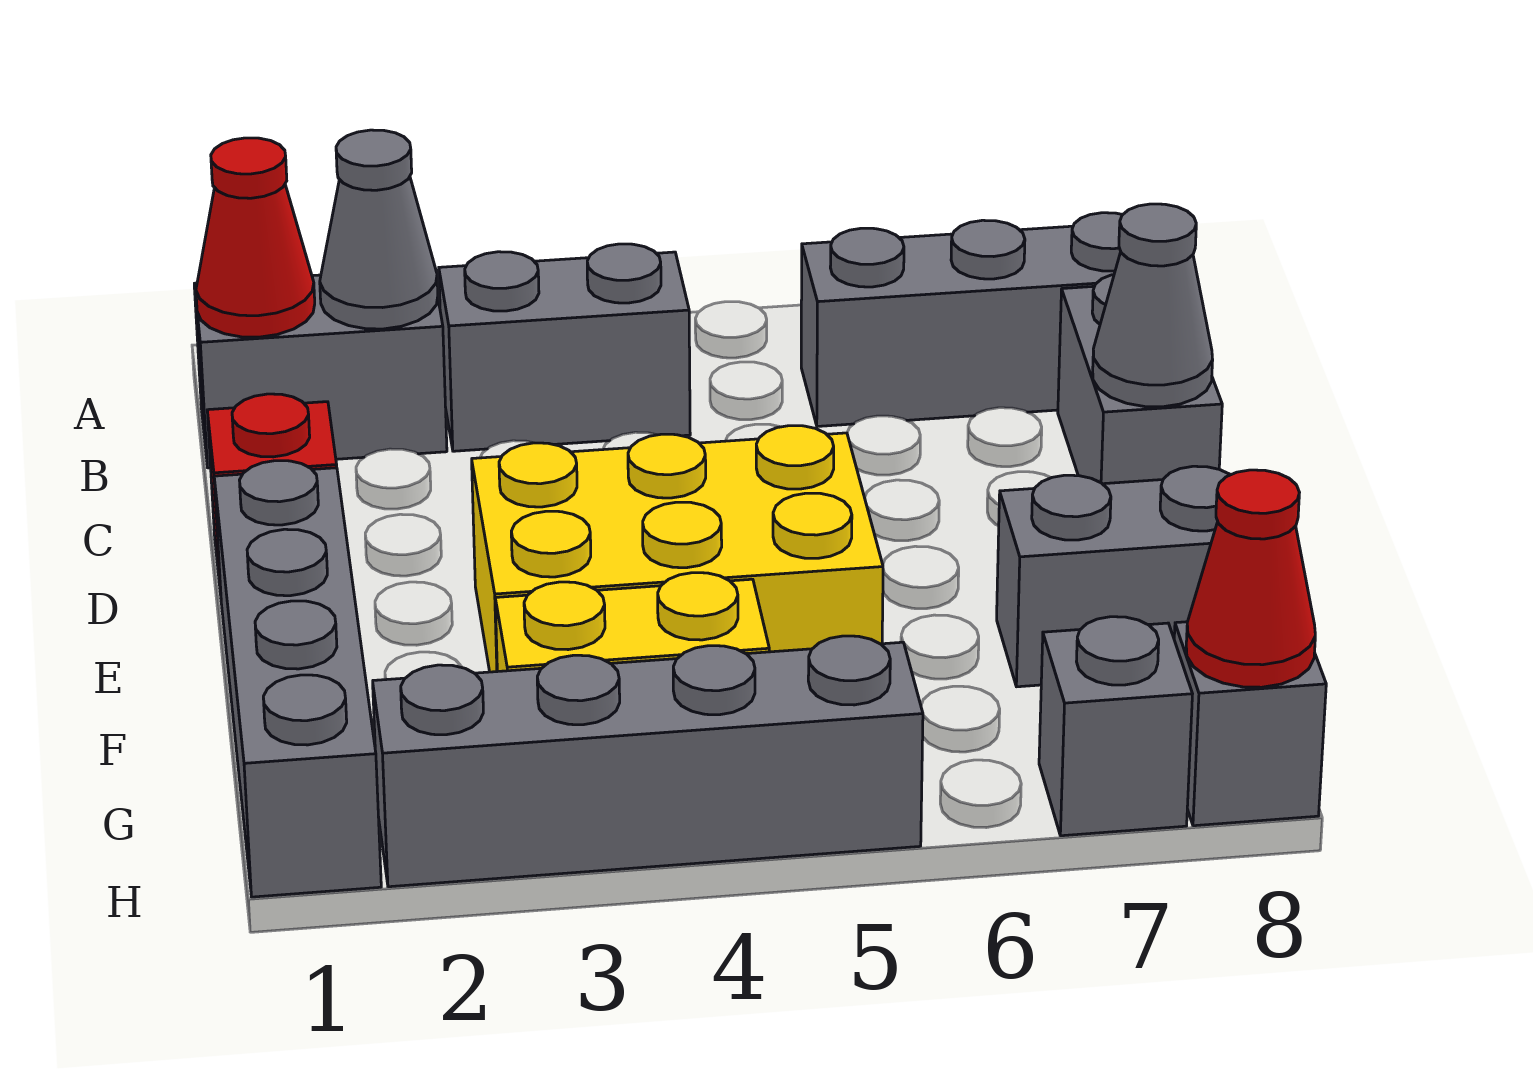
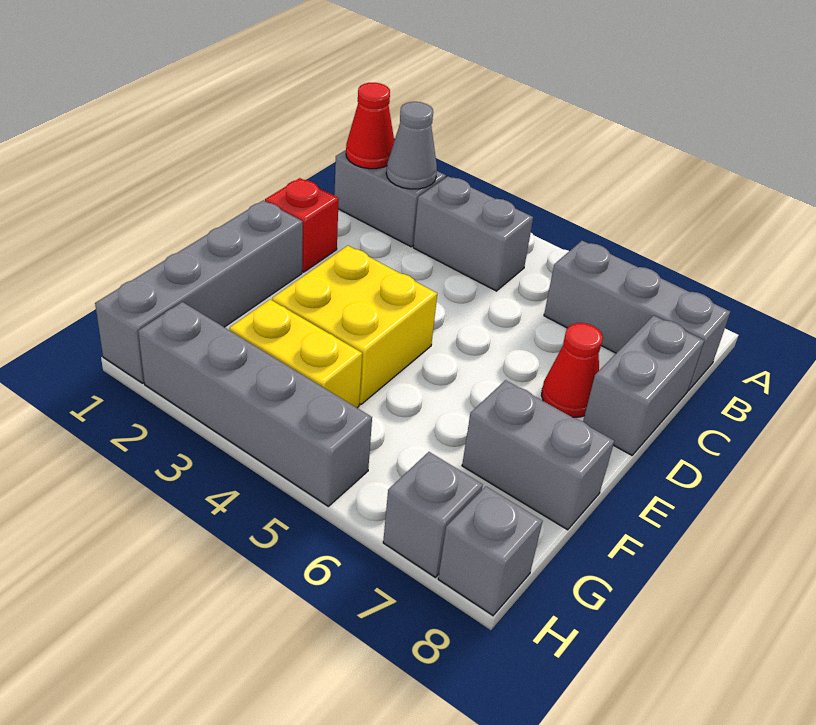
grey cone D8 level 2 -> none
yellow brick E3:F5 level 1 -> yellow brick E3:F4 level 1
red cone H8 level 2 -> red cone D7 level 1

